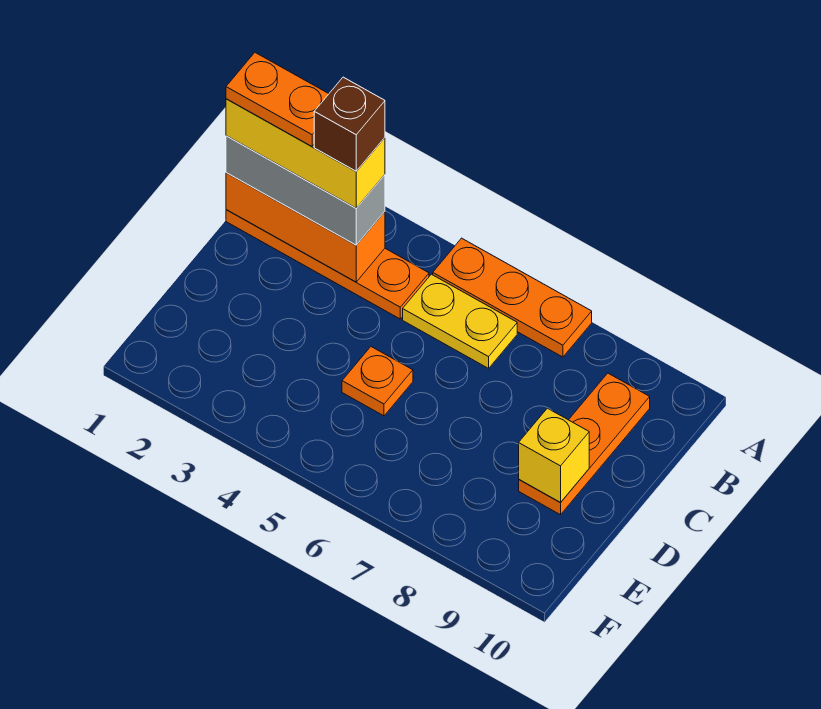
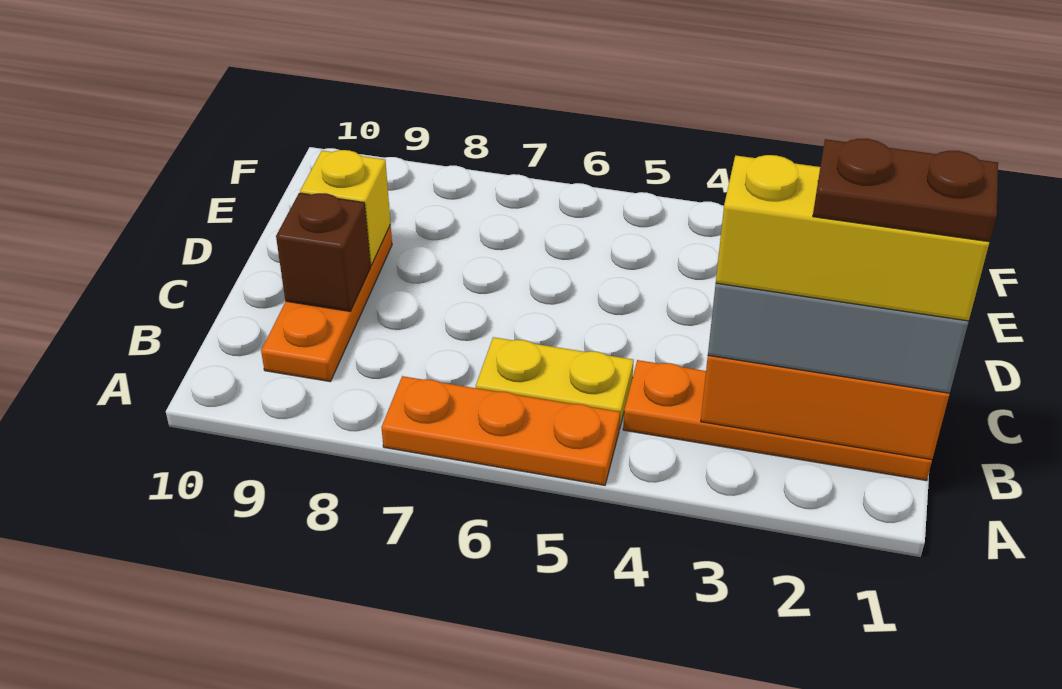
orange plate B1:B2 level 5 -> brown plate B1:B2 level 5
brown brick B3 level 5 -> brown brick C9 level 2
orange plate D5 level 1 -> none

